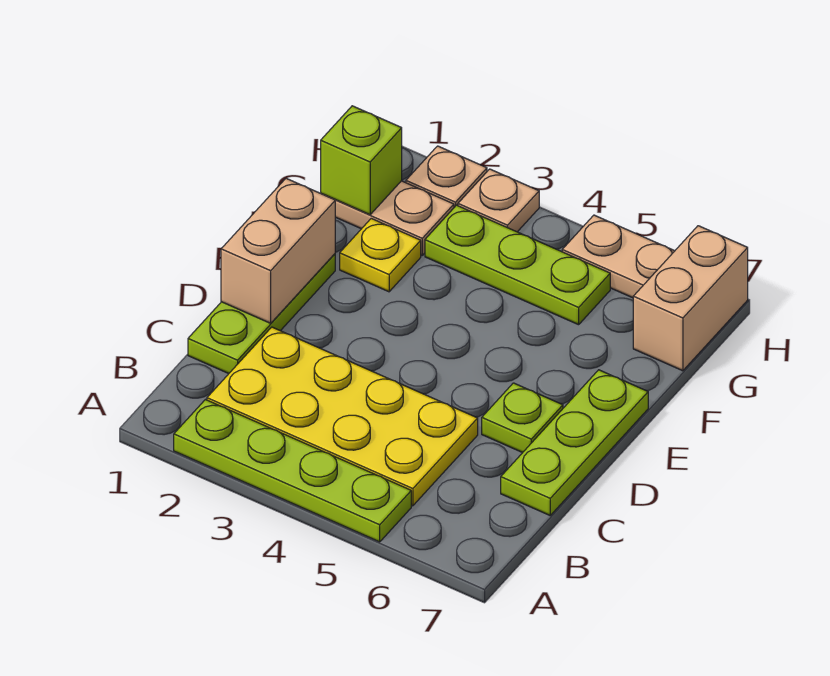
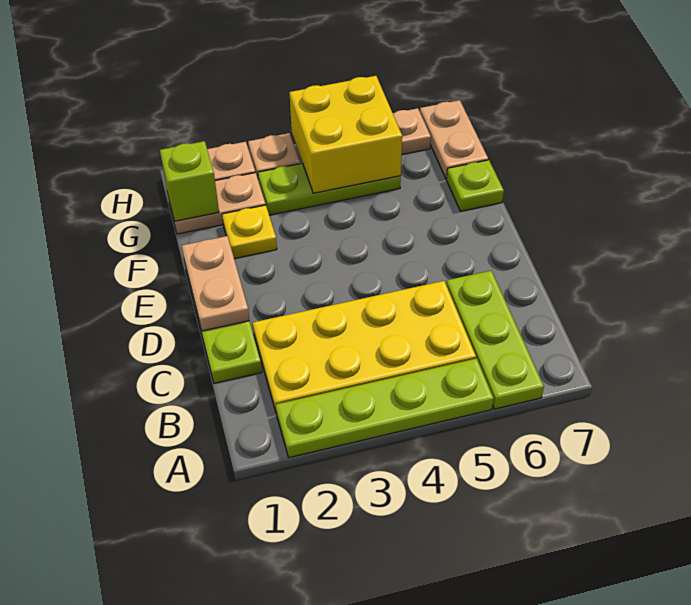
lime plate C7:E7 level 1 -> lime plate A6:C6 level 1
tan brick D1:E1 level 2 -> tan plate D1:E1 level 2
lime plate D6 level 1 -> lime plate F7 level 1
none -> yellow brick G4:H5 level 2
tan brick G7:H7 level 1 -> tan plate G7:H7 level 1

